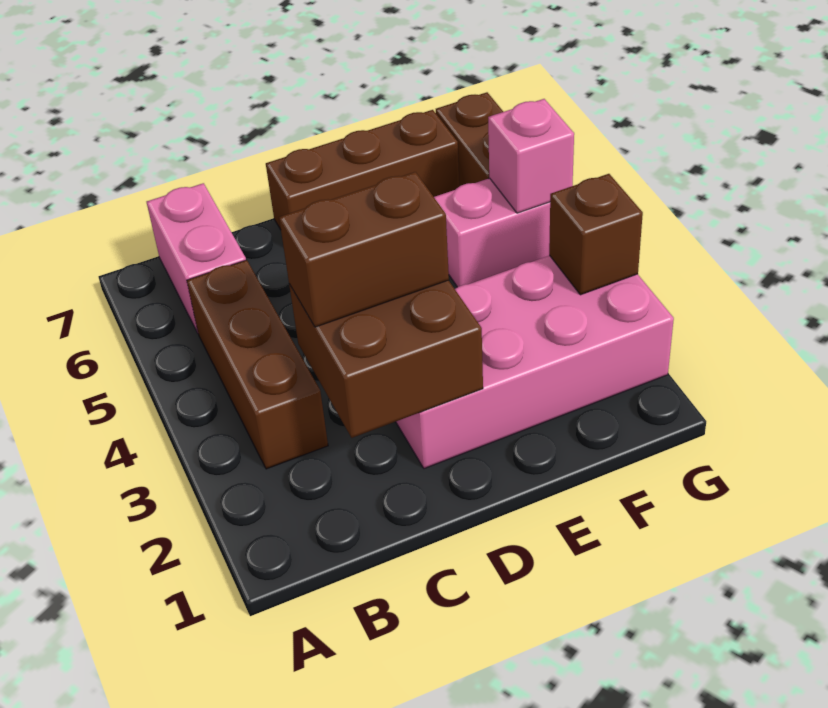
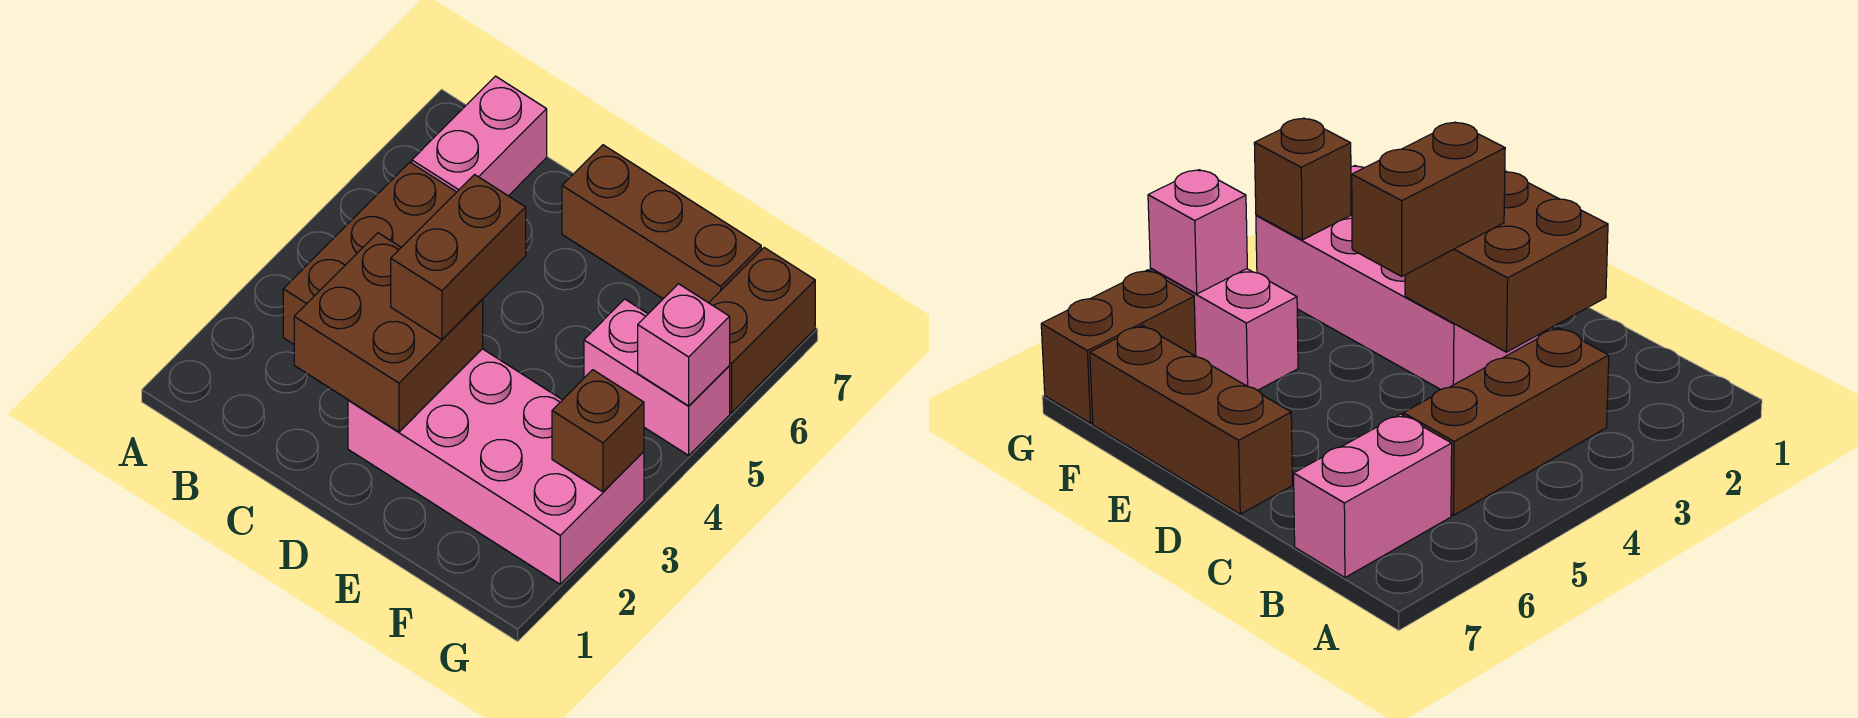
brown brick C3:D3 level 3 -> brown brick D3:D4 level 3

